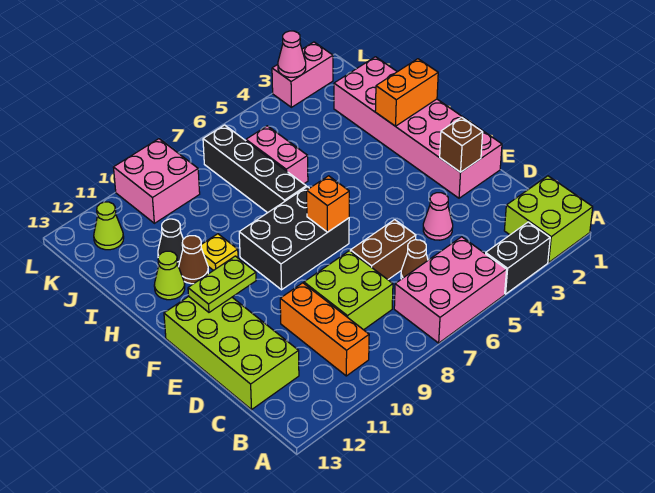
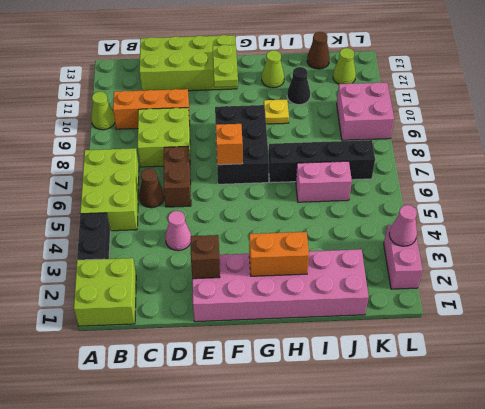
pink brick A5:B7 level 1 -> lime brick A5:B7 level 1
none -> lime cone A10 level 1
orange brick H1:H2 level 2 -> orange brick G2:H2 level 2
brown cone H11 level 1 -> brown cone J13 level 1

